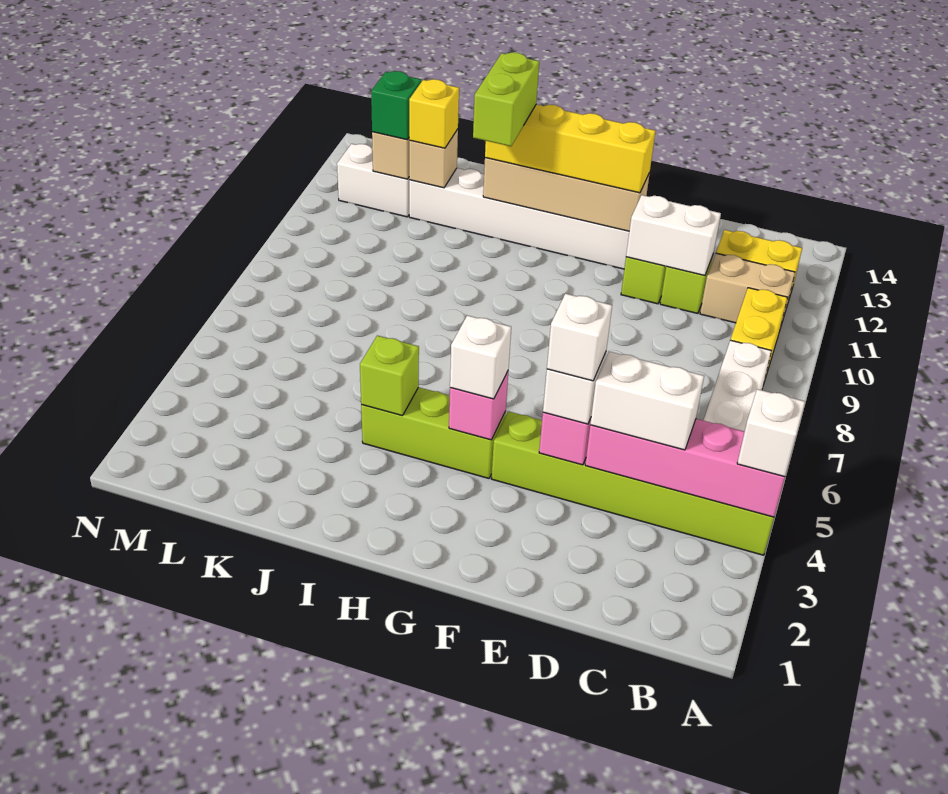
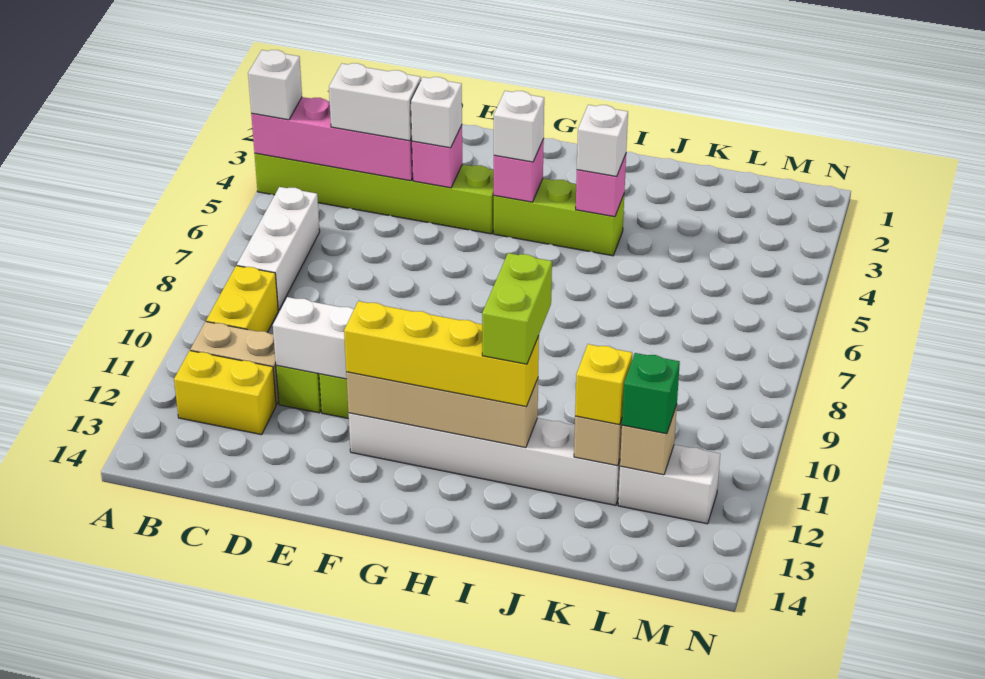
white brick E4 level 4 -> white brick I4 level 3
lime brick I4 level 2 -> pink brick I4 level 2

